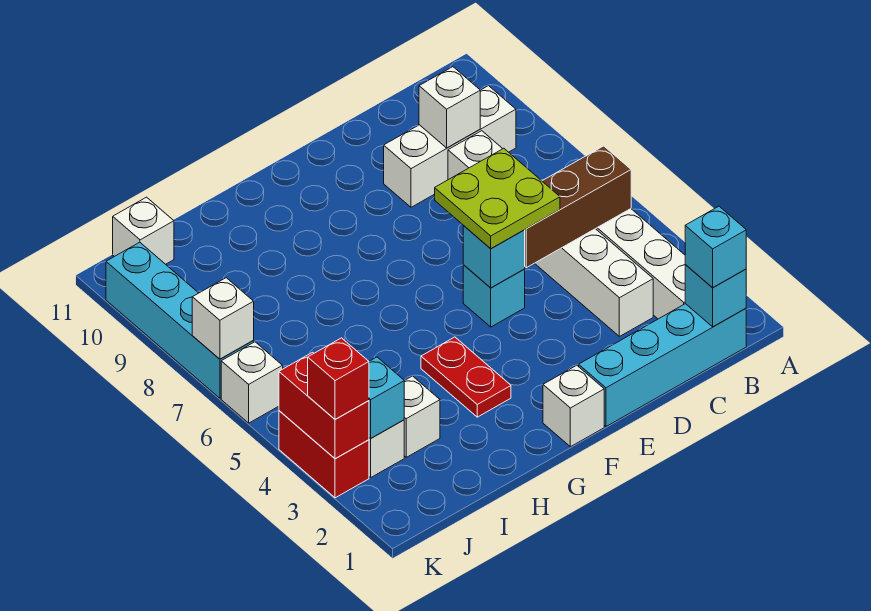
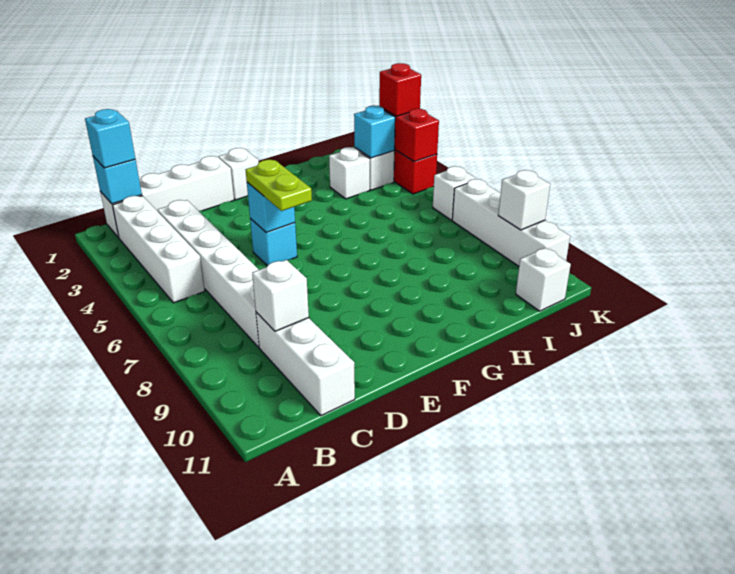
cyan brick B1:E1 level 1 -> white brick B1:E1 level 1
brown brick B5:D5 level 2 -> none
white brick B9:D9 level 1 -> white brick C9:C11 level 1
lime plate D5:E6 level 3 -> lime plate E5:E6 level 3
red plate G3:G4 level 1 -> none
cyan brick K7:K10 level 1 -> white brick K7:K10 level 1
white brick K7 level 2 -> white brick K9 level 2

